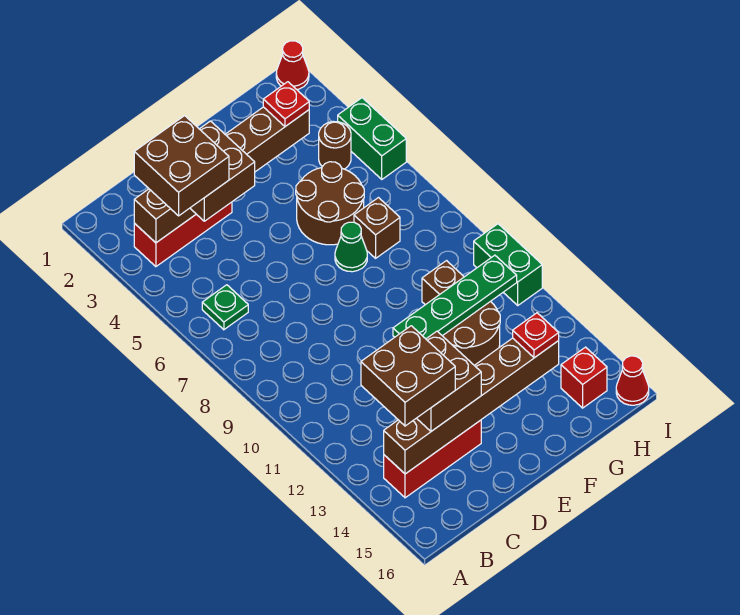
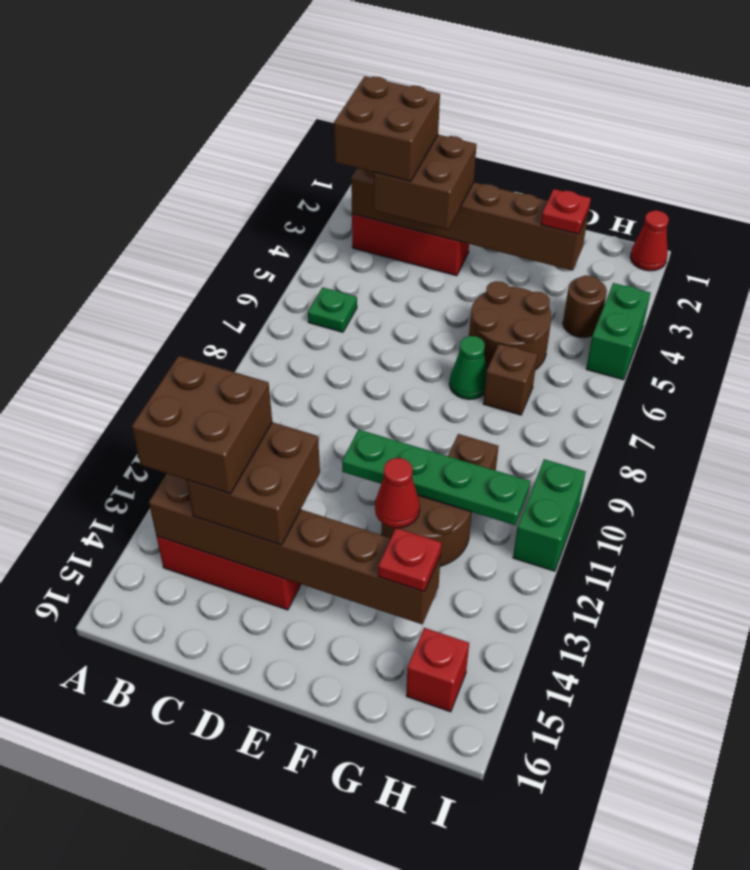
red cone I16 level 1 -> red cone F12 level 2

